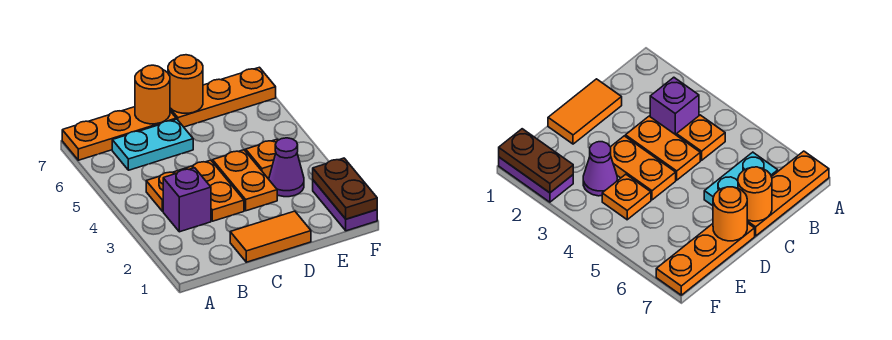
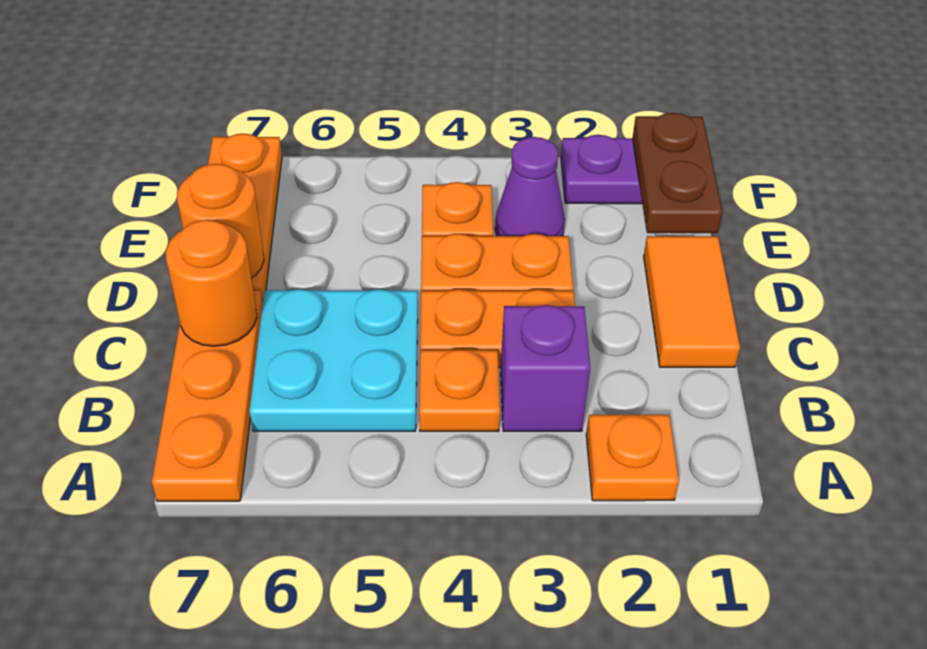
none -> orange plate A2 level 1
cyan plate B6:C6 level 1 -> cyan plate B5:C6 level 1
brown plate F1:F2 level 2 -> brown plate E1:F1 level 2

